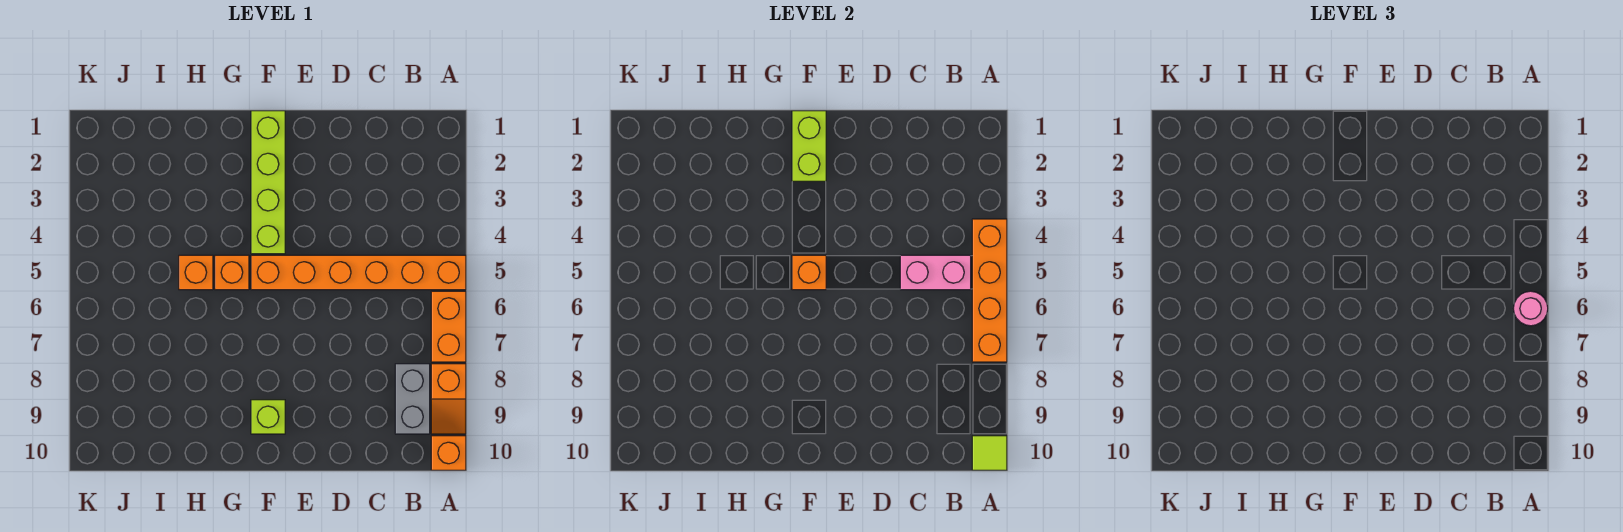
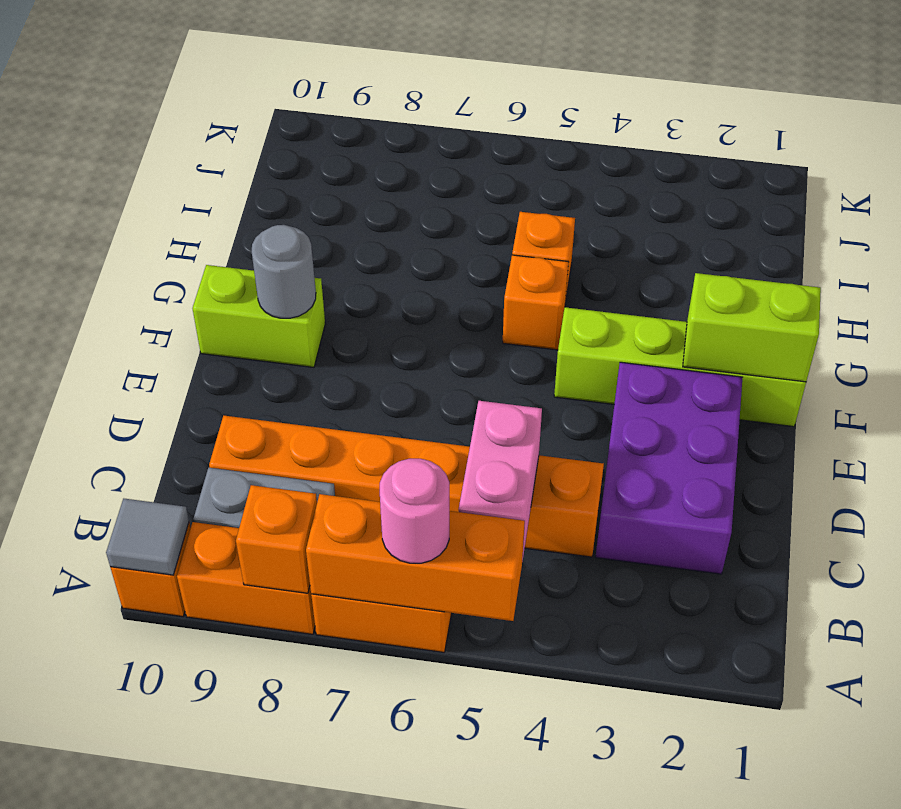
orange brick A4:A7 level 2 -> orange brick A5:A7 level 2
orange brick A5:F5 level 1 -> orange brick C4:C9 level 1
orange slope A8:A9 level 1 top 8 -> orange brick A8:A9 level 1
lime tile A10 level 2 -> grey tile A10 level 2
none -> purple brick C2:E3 level 1
orange brick F5 level 2 -> orange brick A8 level 2
lime brick F9 level 1 -> lime brick F9:F10 level 1
none -> grey round brick F9 level 2

